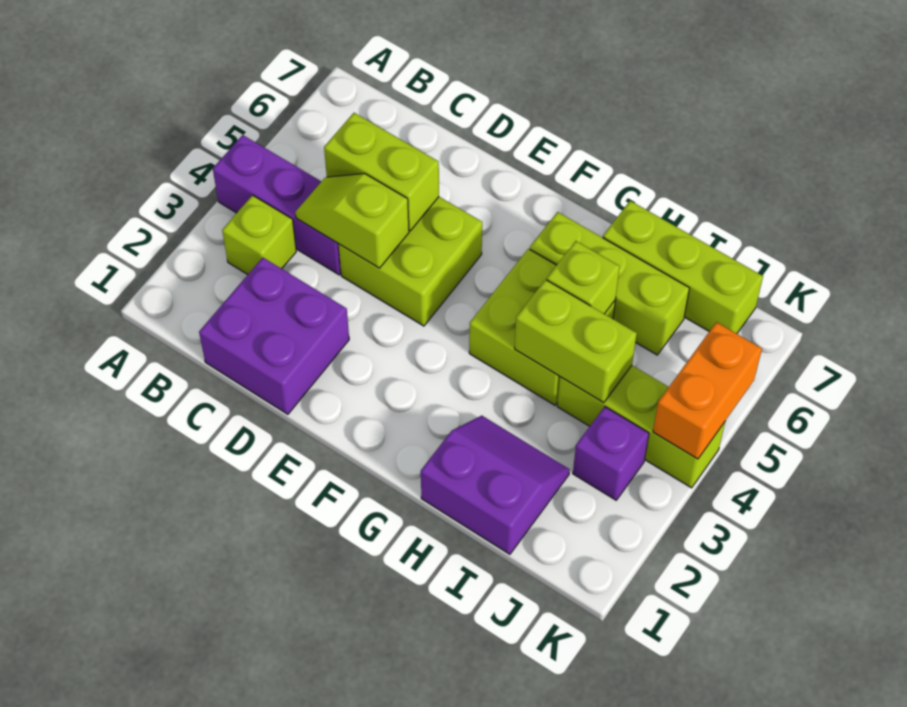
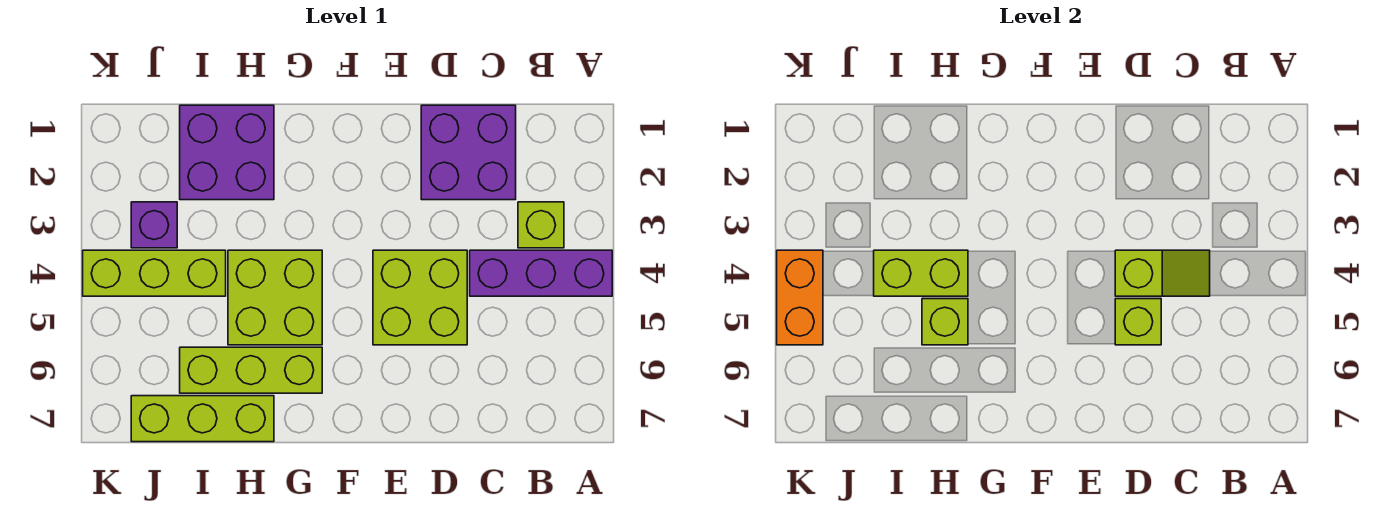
lime brick C5:D5 level 2 -> lime brick D5 level 2
purple slope H1:I2 level 1 top 1 -> purple brick H1:I2 level 1

